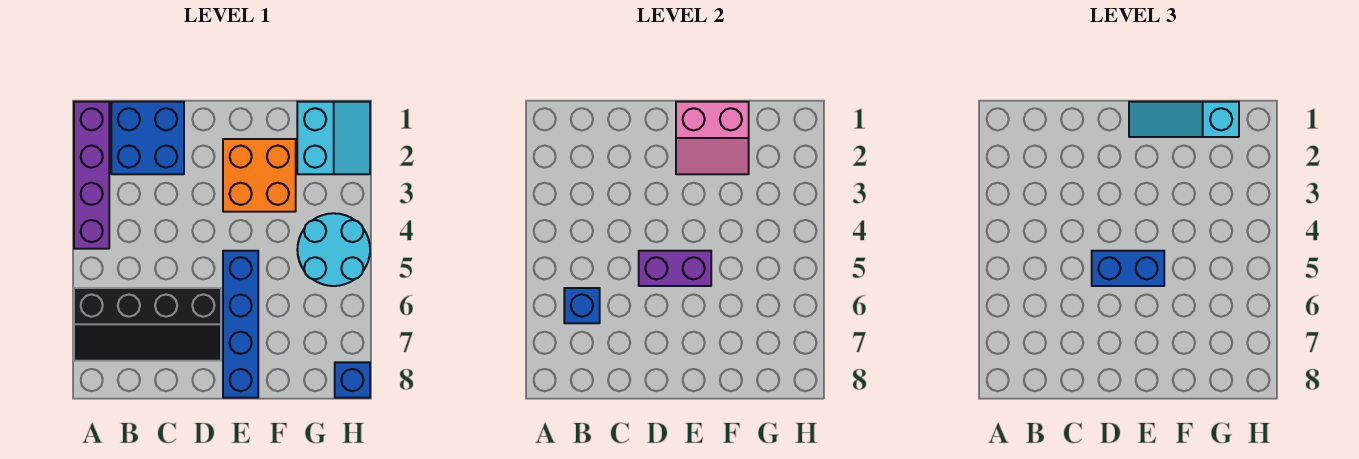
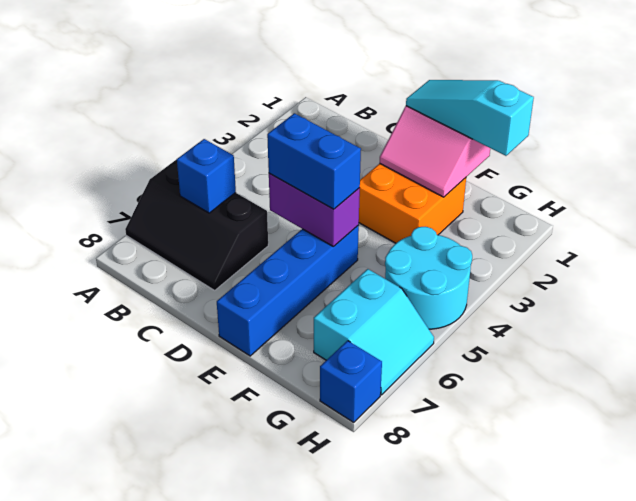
purple brick A1:A4 level 1 -> none
black slope A6:D7 level 1 top 6 -> black slope A6:C7 level 1 top 6
blue brick B1:C2 level 1 -> none
cyan slope G1:H2 level 1 top G -> cyan slope G6:H7 level 1 top G

